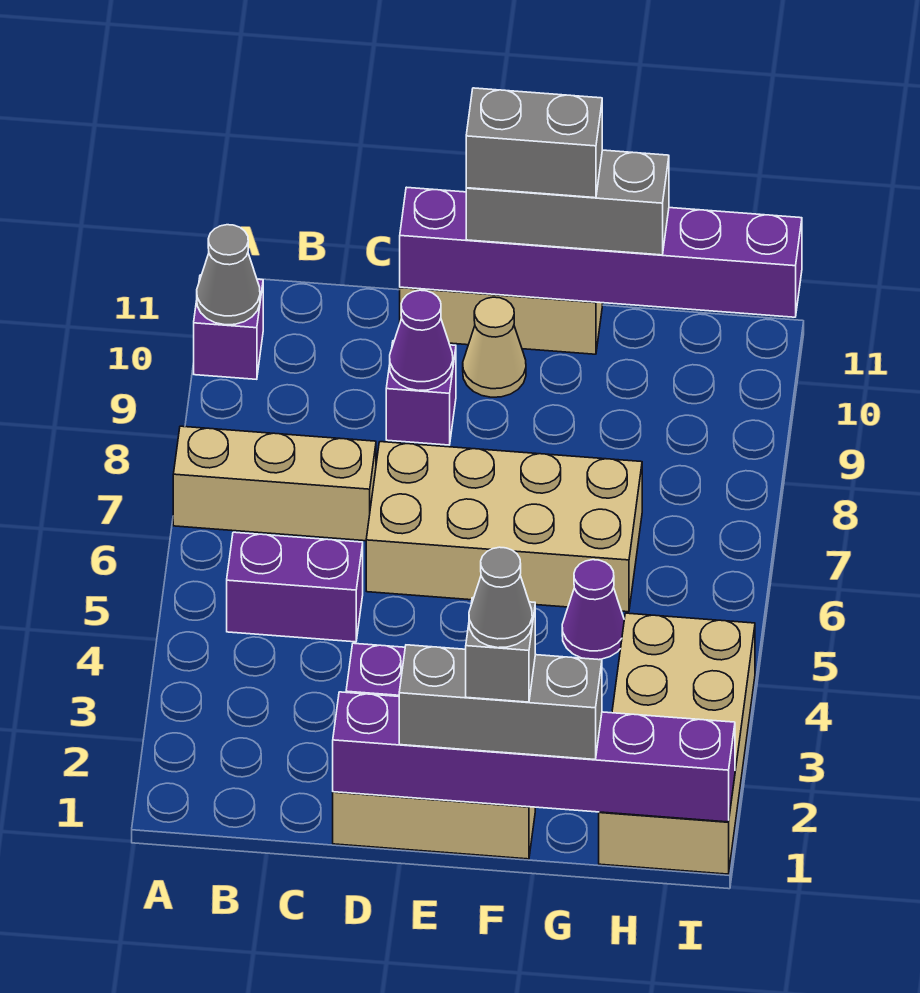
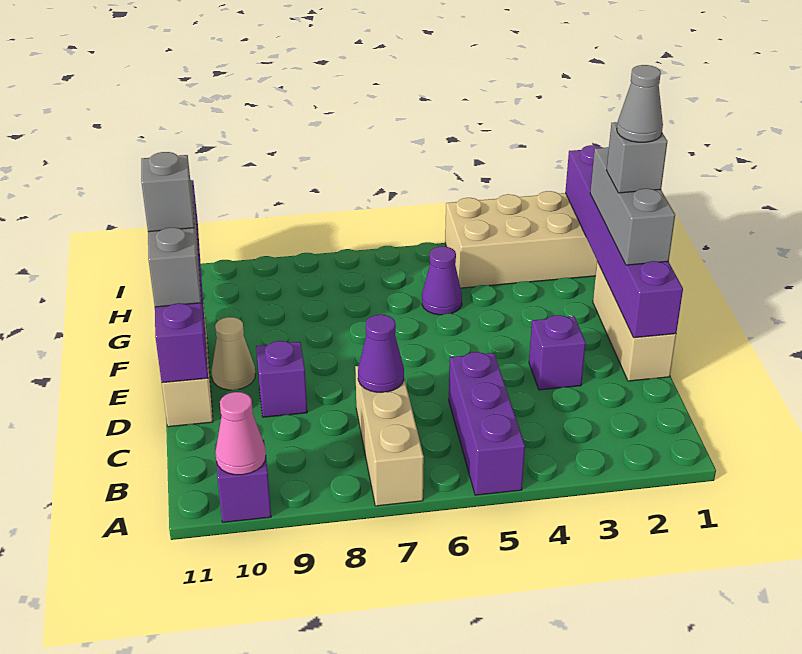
grey cone A10 level 2 -> pink cone A10 level 2
purple brick B5:C5 level 1 -> purple brick A5:C5 level 1
tan brick D6:G7 level 1 -> none
purple cone D9 level 2 -> purple cone C7 level 2
grey brick E11:F11 level 4 -> grey brick F11 level 4

